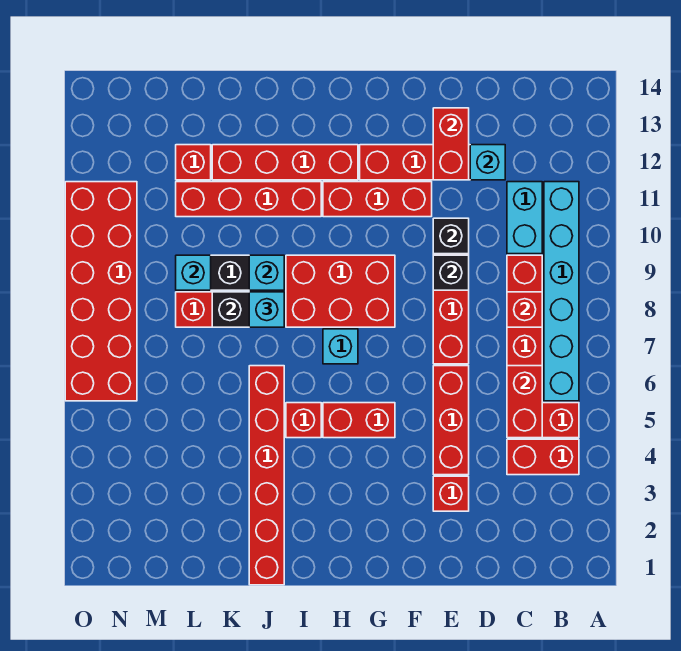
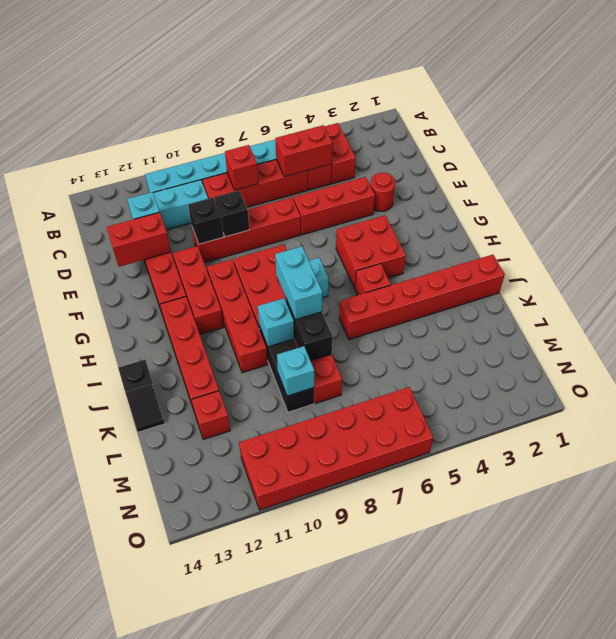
red brick E3 level 1 -> red round brick E3 level 1
red brick G5:H5 level 1 -> red brick G4:H5 level 1
red brick I11:L11 level 1 -> red brick G10:J10 level 1
cyan brick J8 level 3 -> cyan brick I8:J8 level 3
none -> black slope J14:K14 level 1 top J

